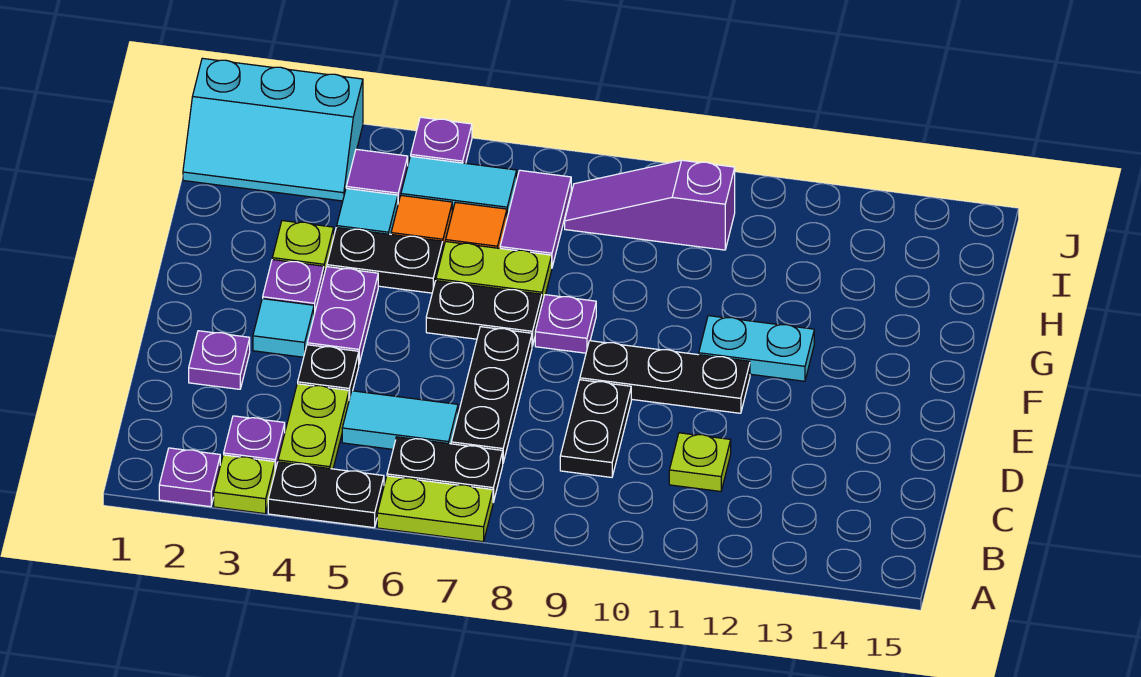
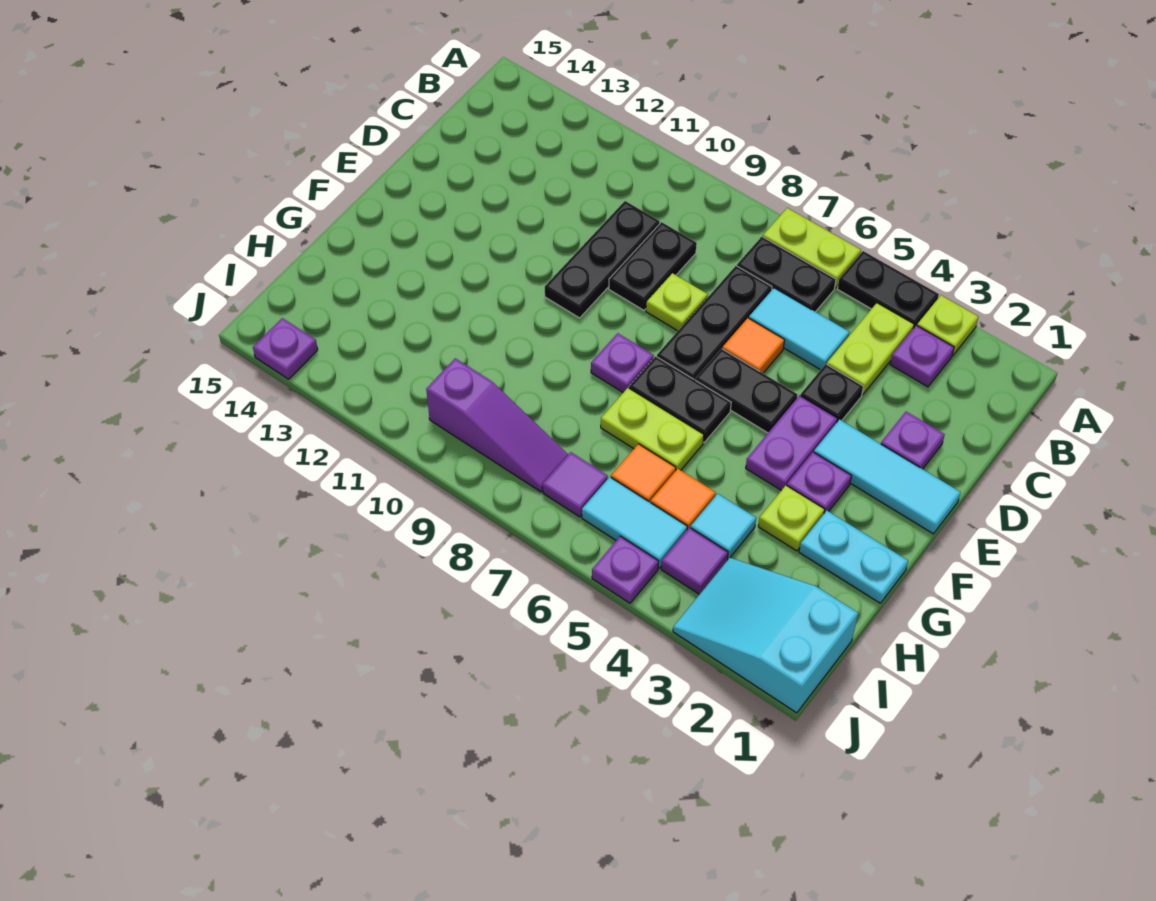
purple plate A2 level 1 -> purple plate J14 level 1
lime plate C11 level 1 -> lime plate D8 level 1
none -> orange tile D6 level 1
cyan tile E3 level 1 -> cyan tile E1:E3 level 1
black plate E9:E11 level 1 -> black plate C10:E10 level 1
cyan plate F11:F12 level 1 -> cyan plate G1:G2 level 1
black plate G4:G5 level 1 -> black plate E5:E6 level 1
purple tile H7:I7 level 1 -> purple tile I7 level 1
cyan slope I1:J3 level 1 top J -> cyan slope I1:J3 level 1 top 1

